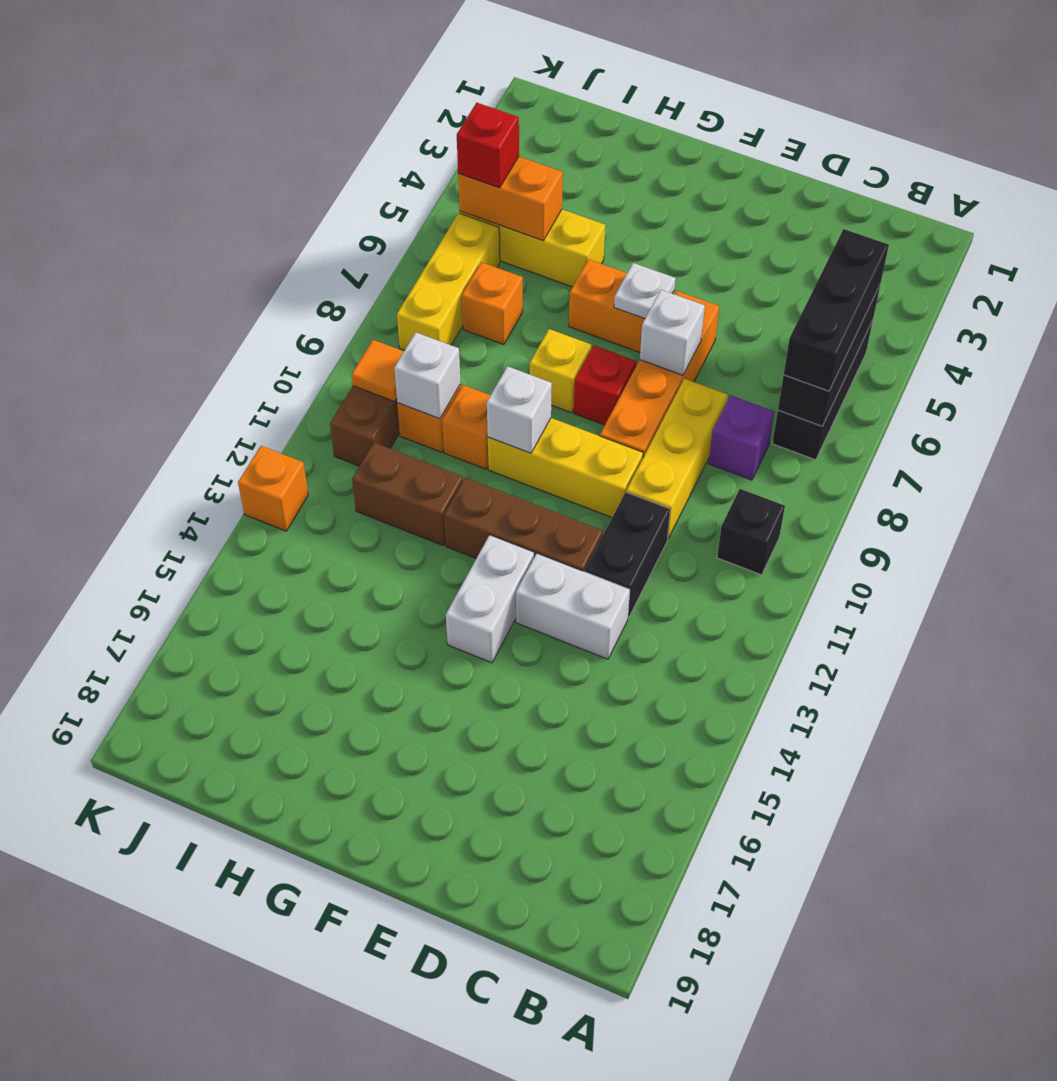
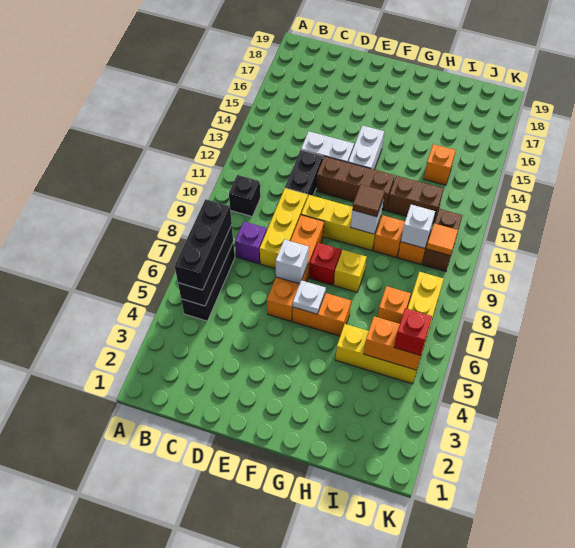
none -> brown tile G10 level 3
orange brick K13 level 1 -> orange brick I14 level 1

